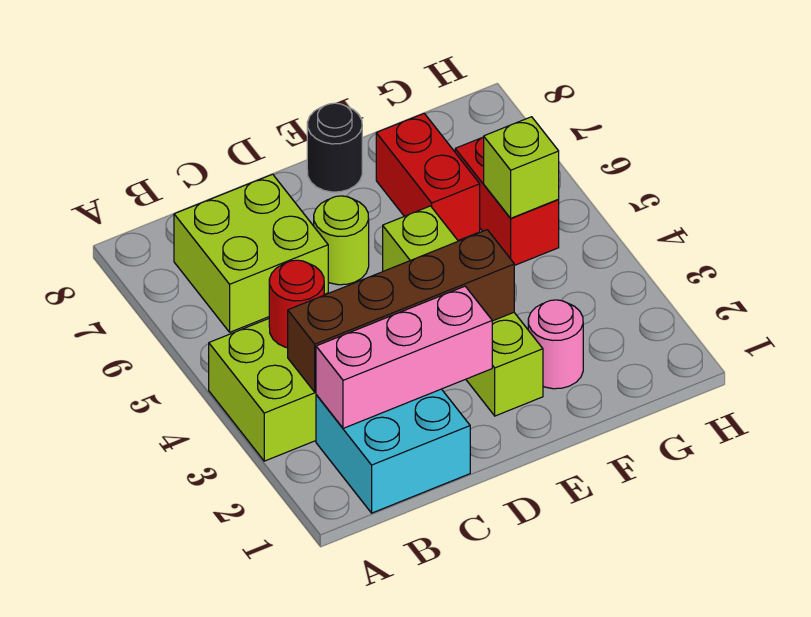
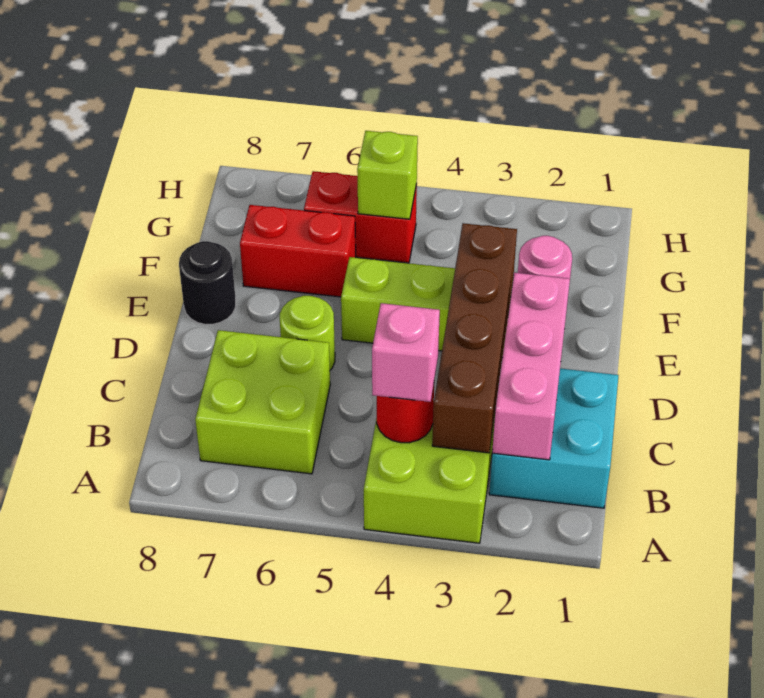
none -> pink brick B4 level 3

